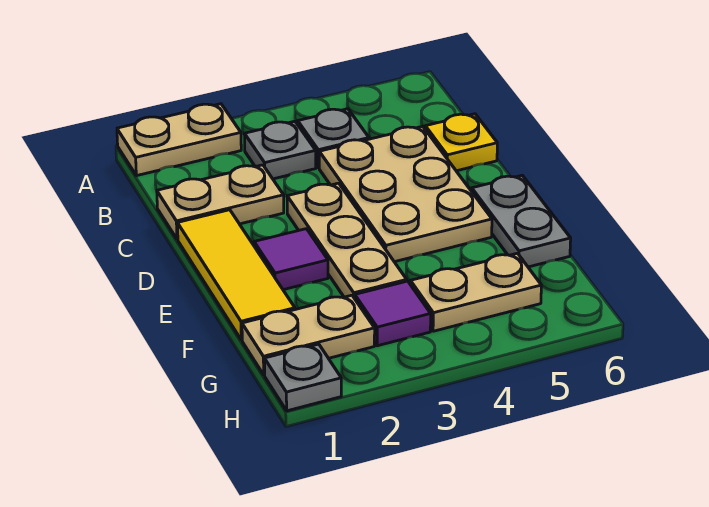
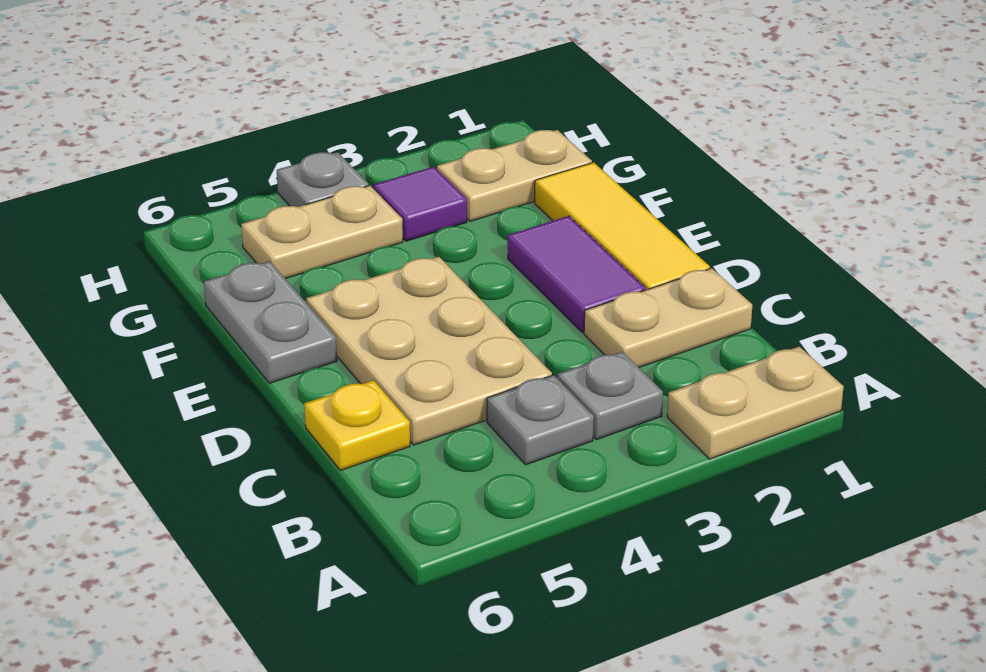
tan plate D3:F3 level 1 -> none
purple tile E2 level 1 -> purple tile D2:E2 level 1
grey plate H1 level 1 -> grey plate H4 level 1

